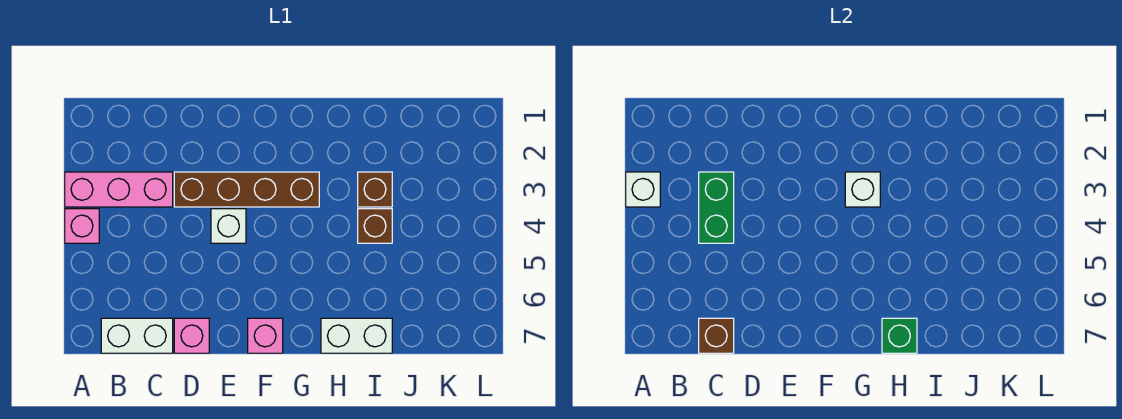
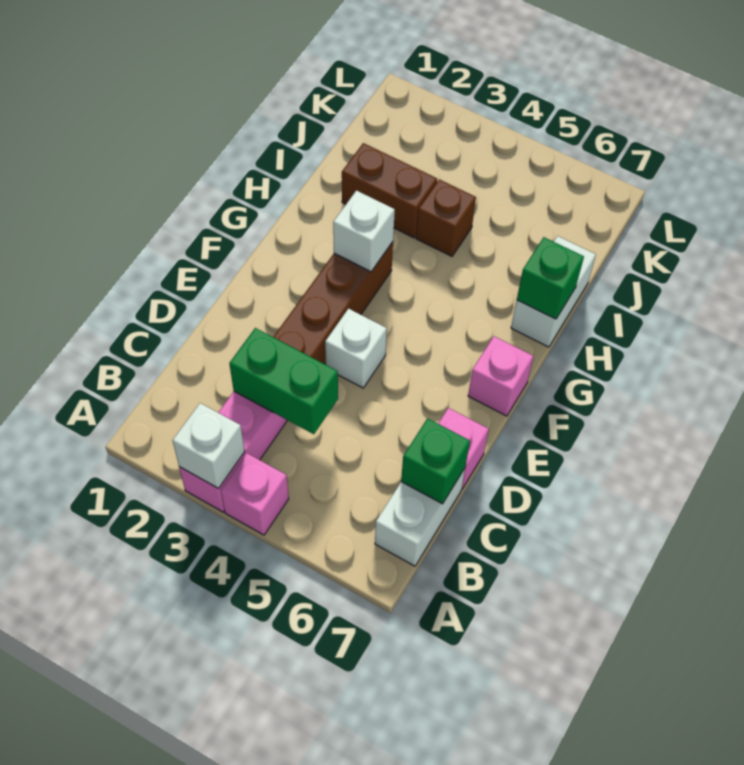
brown brick C7 level 2 -> green brick C7 level 2
brown brick I3 level 1 -> brown brick I2:I3 level 1

